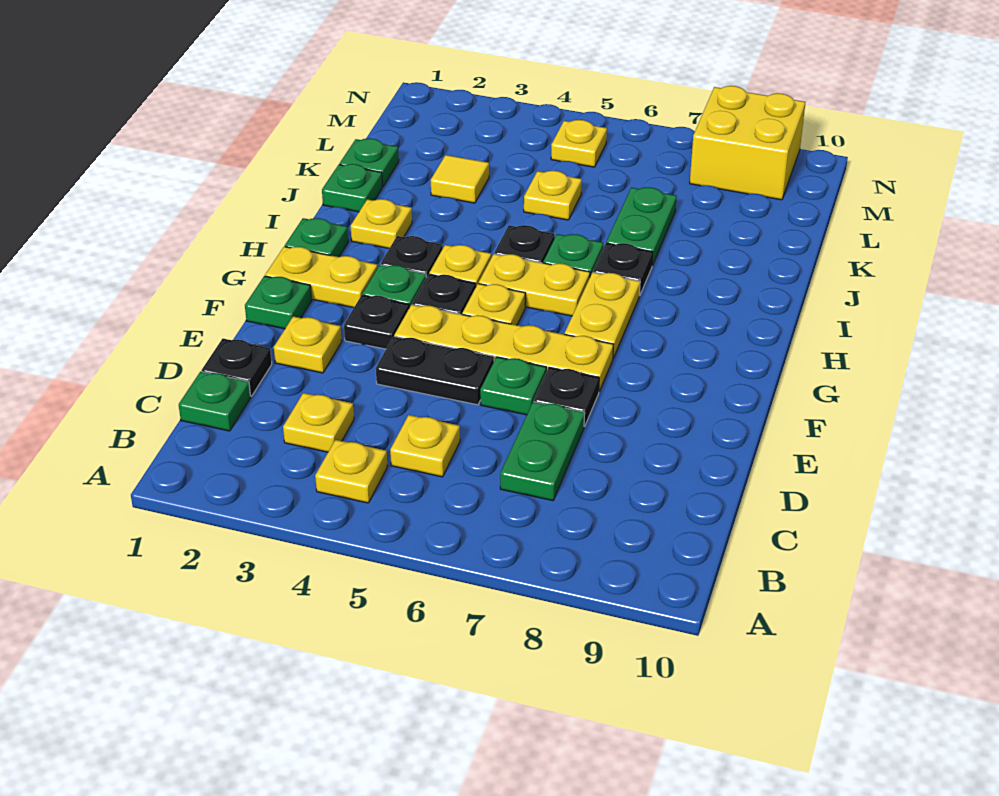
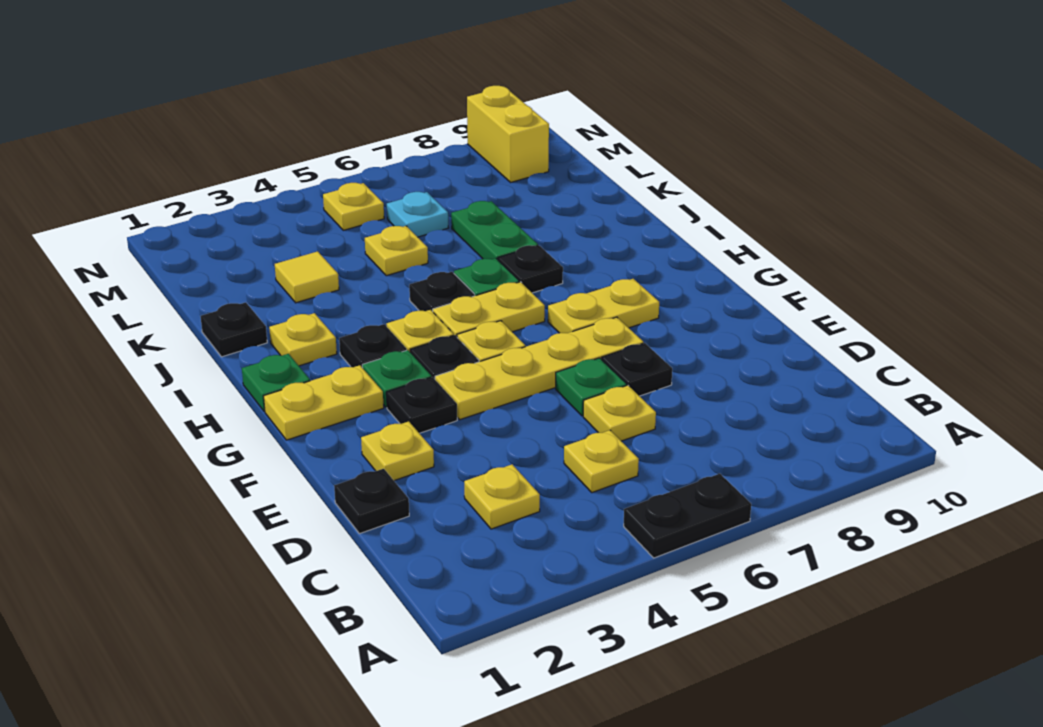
yellow plate B4 level 1 -> yellow plate D6 level 1
green plate C1 level 1 -> none
green plate C7:D7 level 1 -> none
black plate E4:E5 level 1 -> black plate A5:A6 level 1
green plate F1 level 1 -> none
yellow plate G7:H7 level 1 -> yellow plate G7:G8 level 1
green plate J1 level 1 -> black plate J1 level 1
green plate K1 level 1 -> none
none -> cyan plate L6 level 1
yellow brick M8:N9 level 1 -> yellow brick M9:N9 level 1

